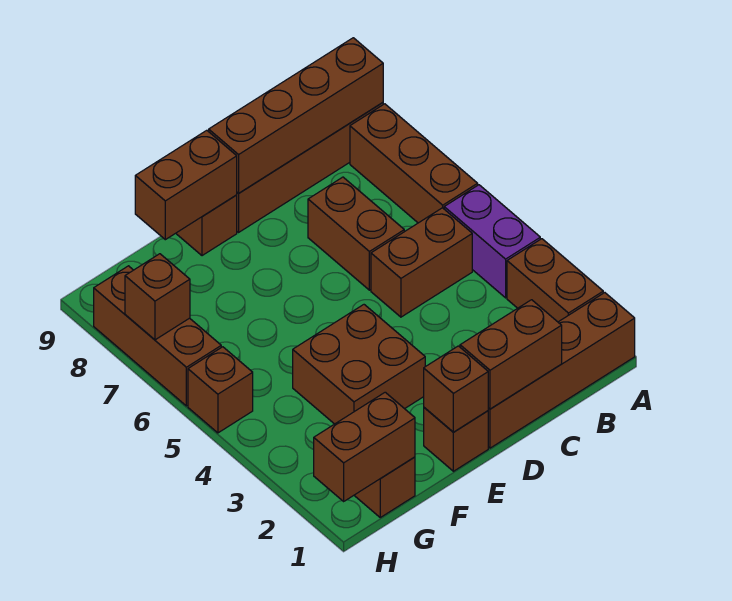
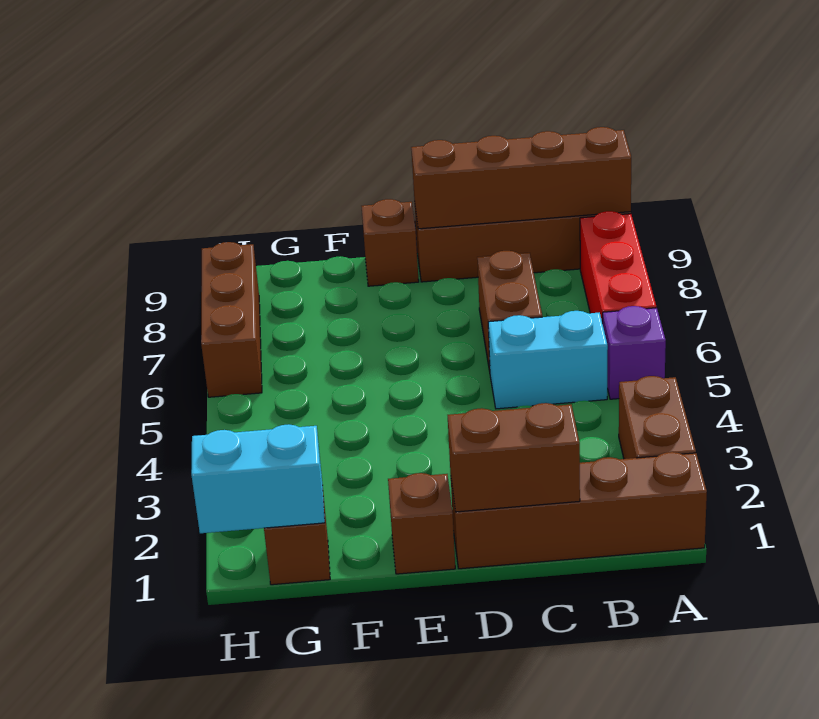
purple brick A4:A5 level 1 -> purple brick A5 level 1
brown brick A6:A8 level 1 -> red brick A6:A8 level 1
brown brick B5:C5 level 1 -> cyan brick B5:C5 level 1
brown brick E1 level 2 -> none
brown brick E3:F4 level 1 -> none
brown brick E9:F9 level 2 -> none
brown brick G1:H1 level 2 -> cyan brick G1:H1 level 2
brown brick H5 level 1 -> none
brown brick H7 level 2 -> none

